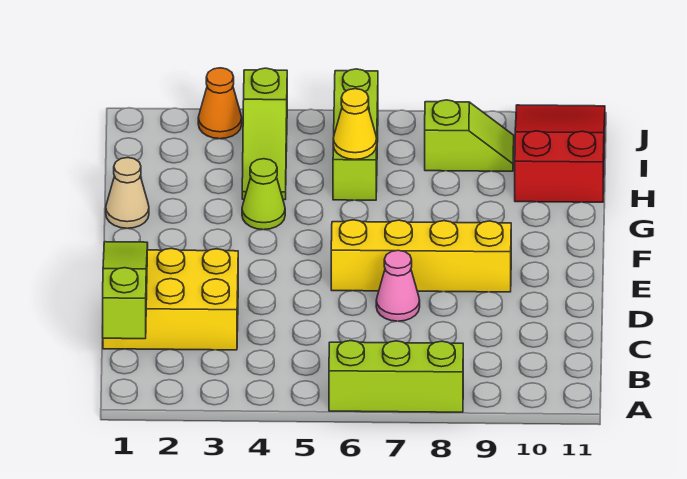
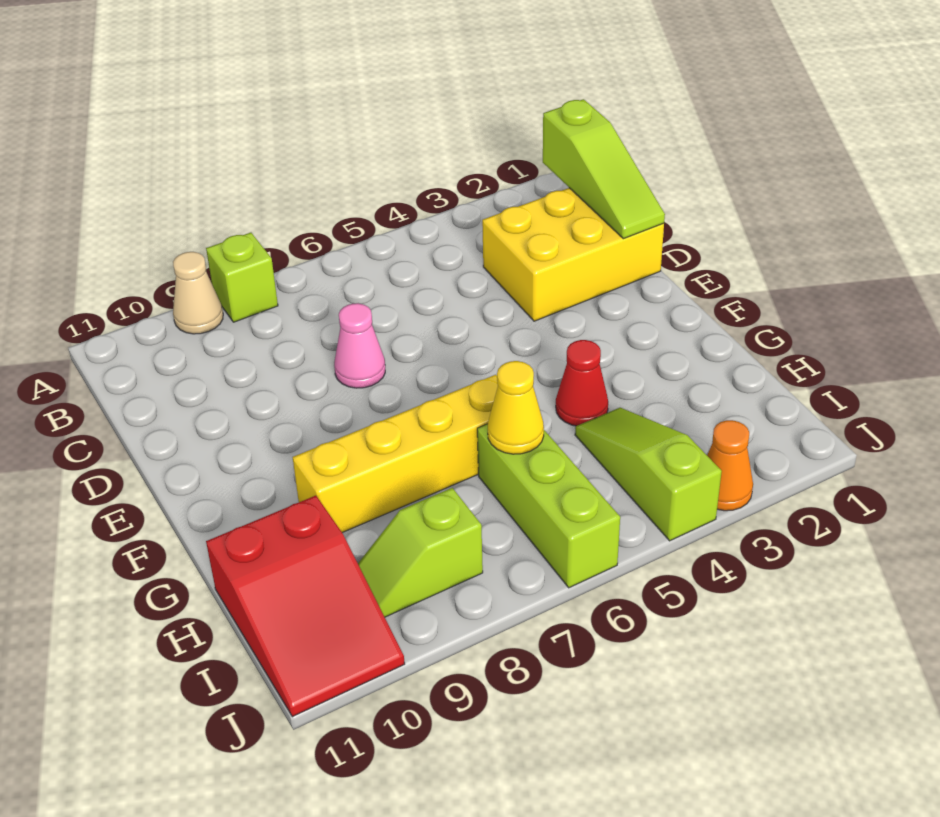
lime brick A6:A8 level 1 -> lime brick A8 level 1
yellow brick E6:E9 level 1 -> yellow brick G6:G9 level 1
tan cone G1 level 1 -> tan cone A9 level 1
lime cone G4 level 1 -> red cone G4 level 1

